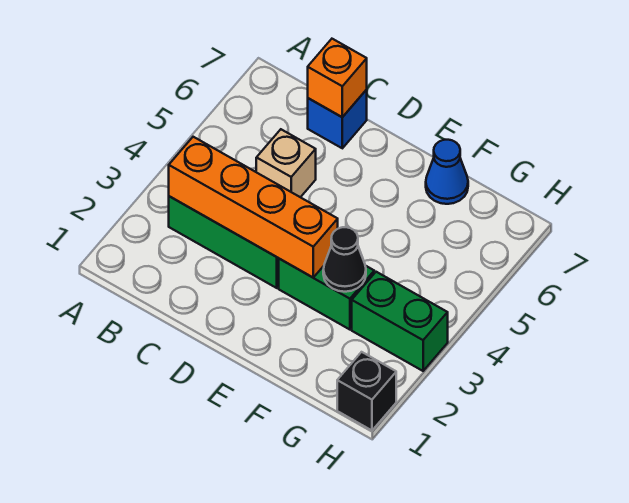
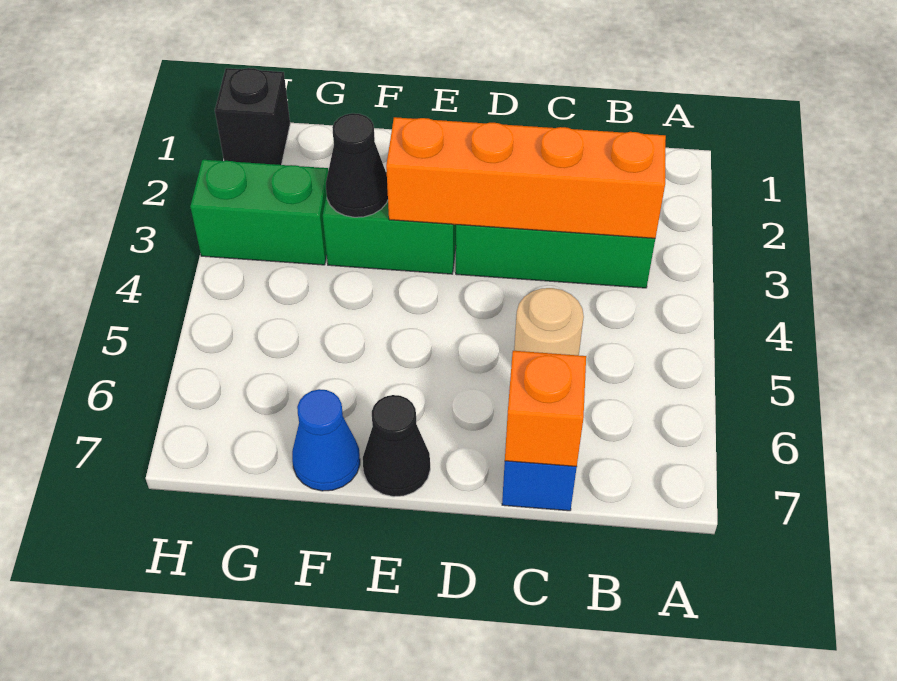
tan brick C5 level 1 -> tan round brick C5 level 1
none -> black cone E7 level 1

